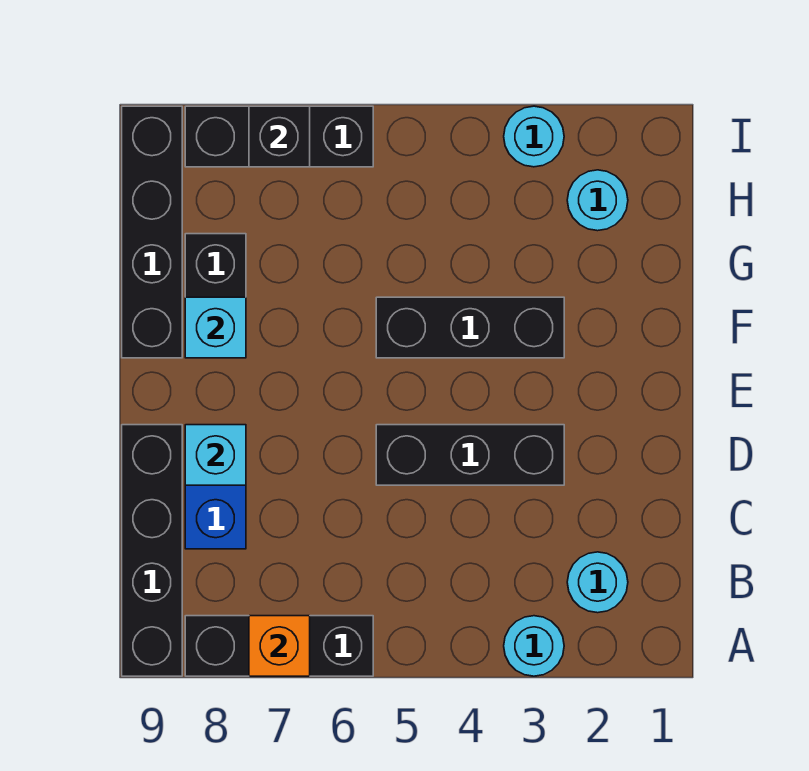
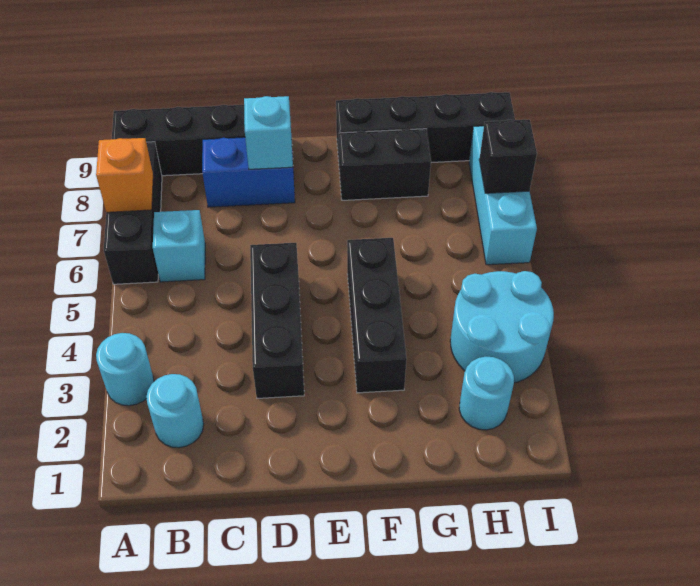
cyan brick F8 level 2 -> cyan brick B6 level 1
cyan round brick I3 level 1 -> cyan round brick H3:I4 level 1
black brick I6:I8 level 1 -> cyan brick I6:I8 level 1

